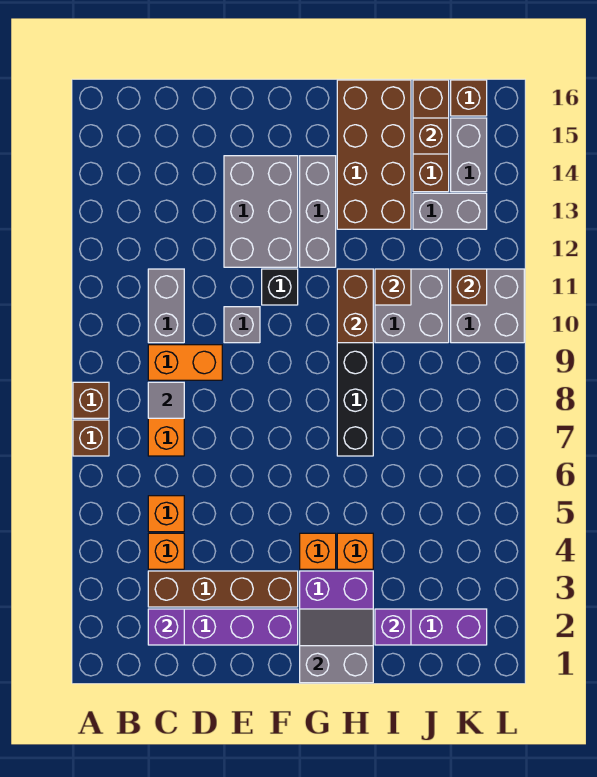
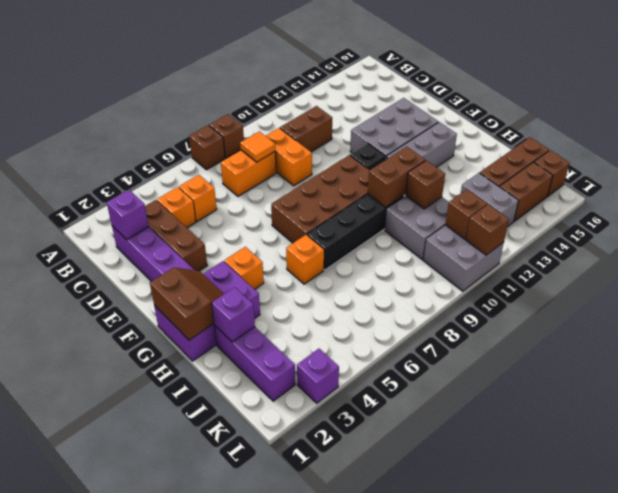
brown brick C3:F3 level 1 -> brown brick C3:E3 level 1
grey tile C8 level 2 -> orange tile C8 level 2
grey brick C10:C11 level 1 -> brown brick C10:C11 level 1
grey brick E10 level 1 -> none
grey slope G1:H2 level 2 top 1 -> brown slope G1:H2 level 2 top 1
orange brick H4 level 1 -> orange brick H6 level 1
brown brick H13:I16 level 1 -> brown brick F7:G10 level 1
brown brick J15 level 2 -> brown brick L11 level 2
grey brick K14:K15 level 1 -> brown brick K14:K15 level 1
none -> purple brick L3 level 1

